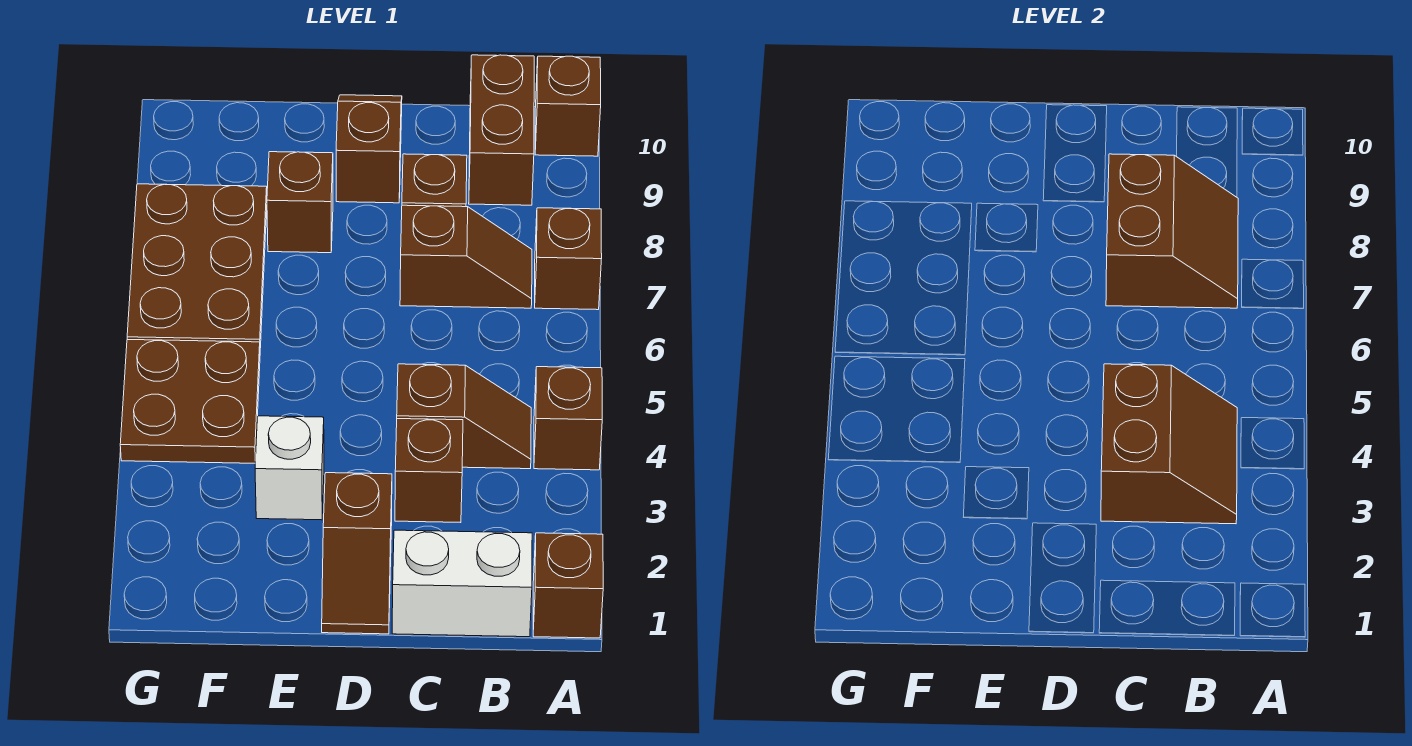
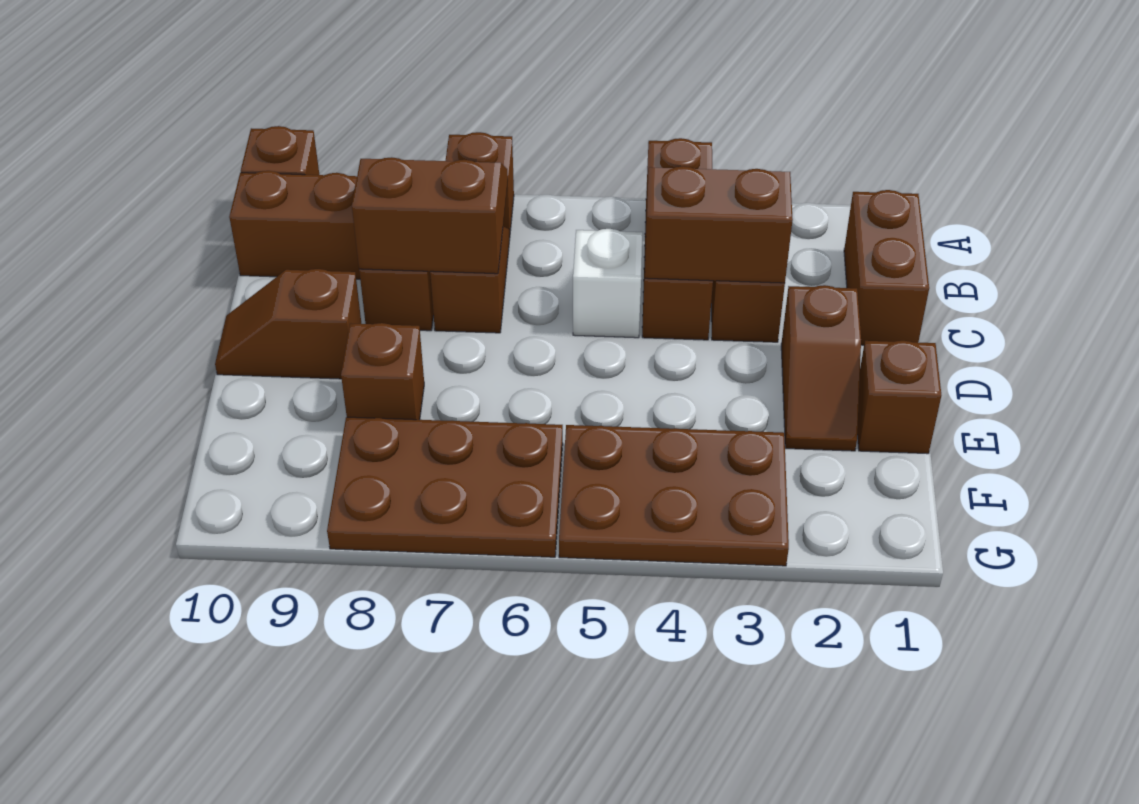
brown brick A1 level 1 -> brown brick E1 level 1
white brick B1:C1 level 1 -> brown brick B1:C1 level 1
brown slope D1:D2 level 1 top 2 -> brown slope D2:E2 level 1 top D
white brick E3 level 1 -> white brick C5 level 1
brown plate F4:G5 level 1 -> brown plate F3:G5 level 1

